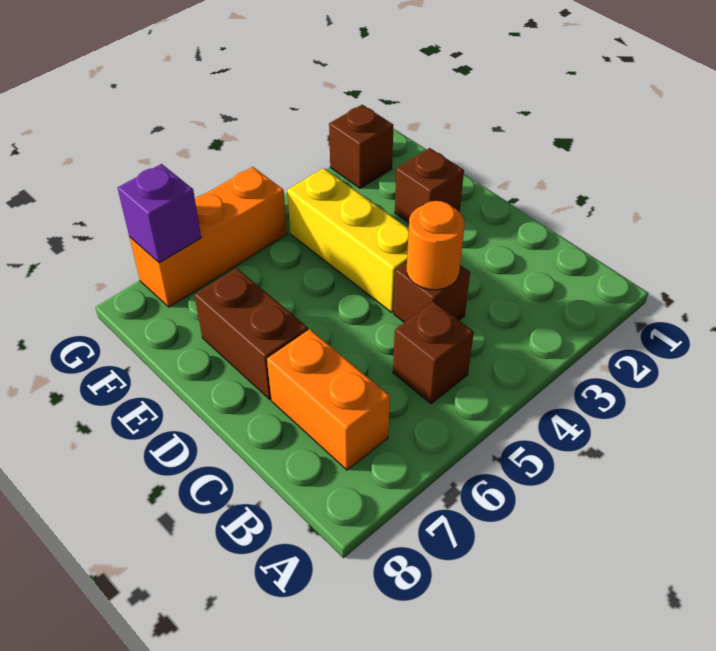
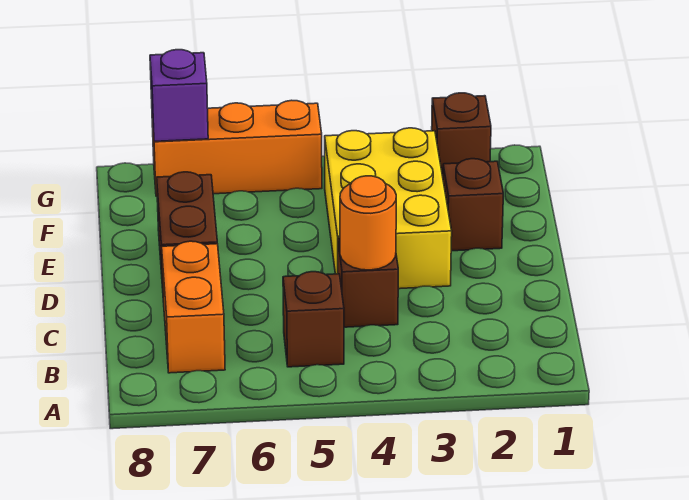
yellow brick D4:F4 level 1 -> yellow brick D3:F4 level 1

